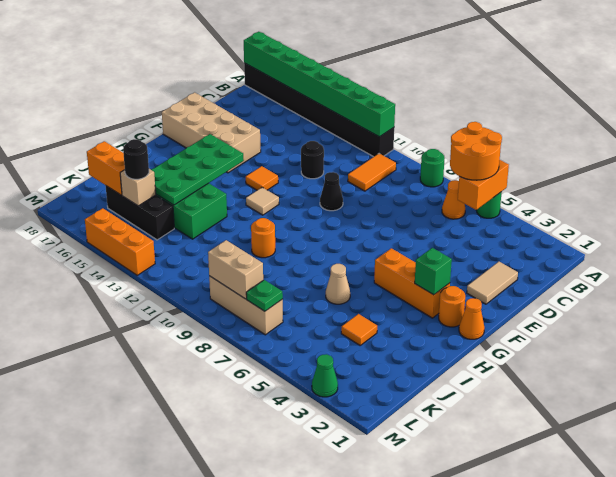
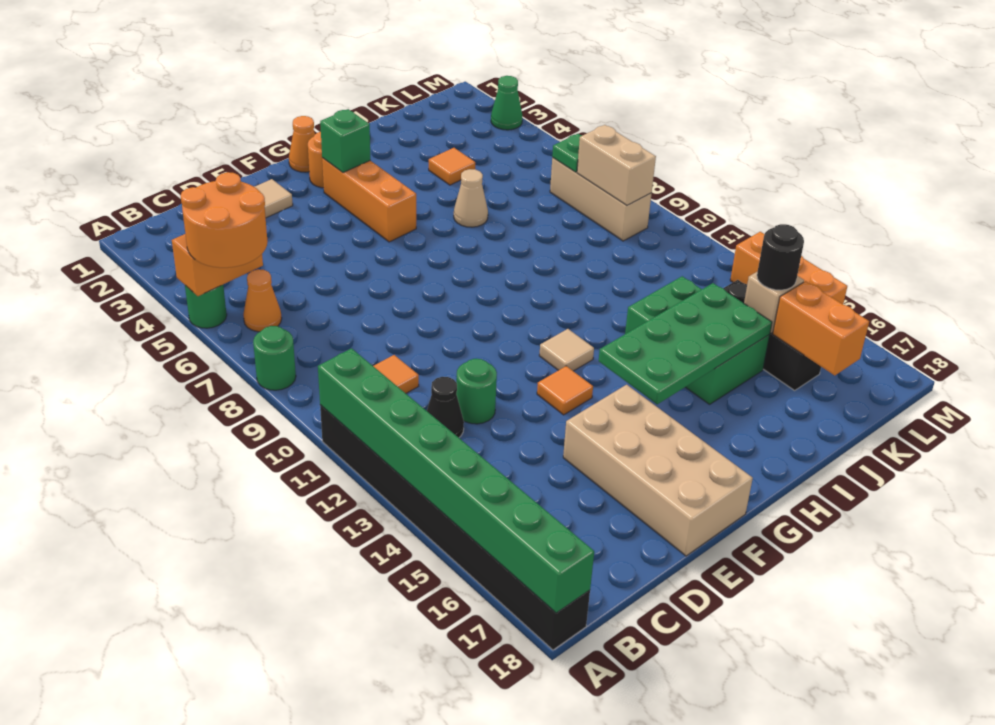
black round brick D12 level 1 -> green round brick D12 level 1
black cone E10 level 1 -> black cone C12 level 1
orange round brick I10 level 1 -> none

